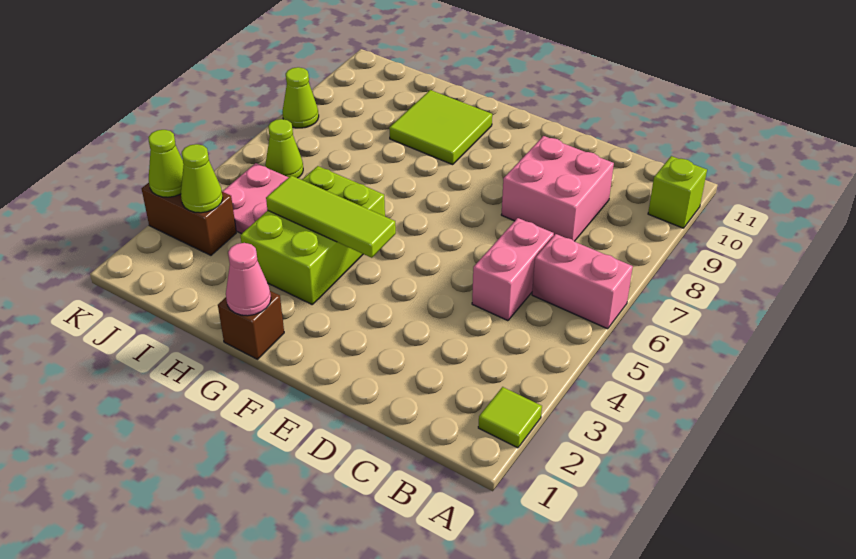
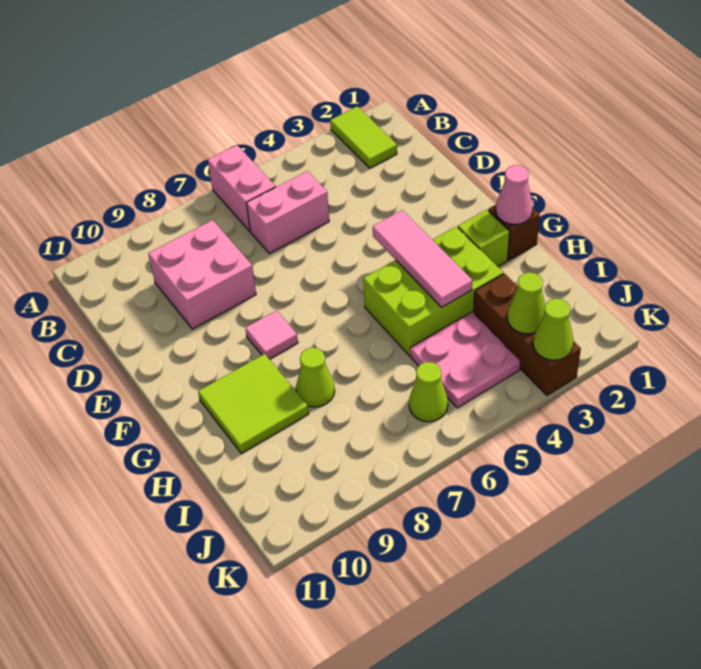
lime tile A2 level 1 -> lime tile A2:B2 level 1
lime brick A10 level 1 -> lime brick G2 level 1
lime tile F4:H4 level 2 -> pink tile F4:H4 level 2
none -> pink tile F8 level 1
brown brick J3:K3 level 1 -> brown brick I3:K3 level 1
lime cone K8 level 1 -> lime cone H8 level 1

